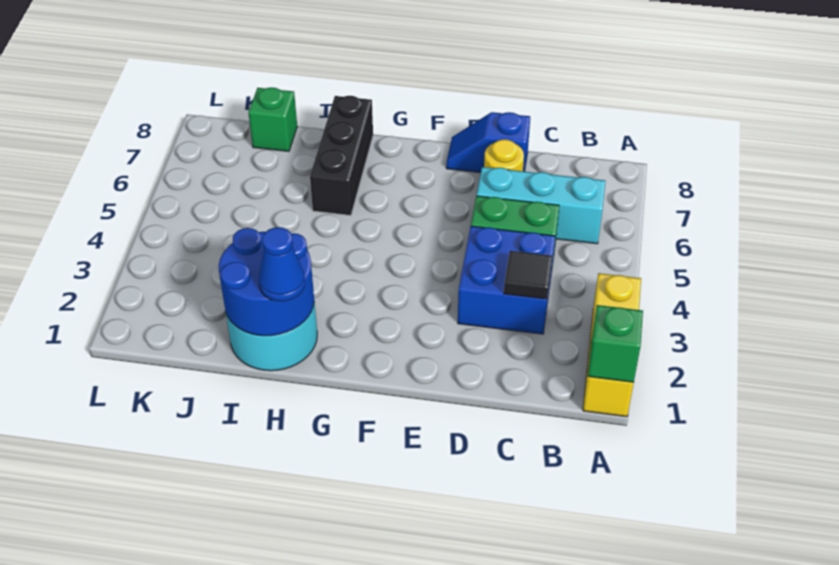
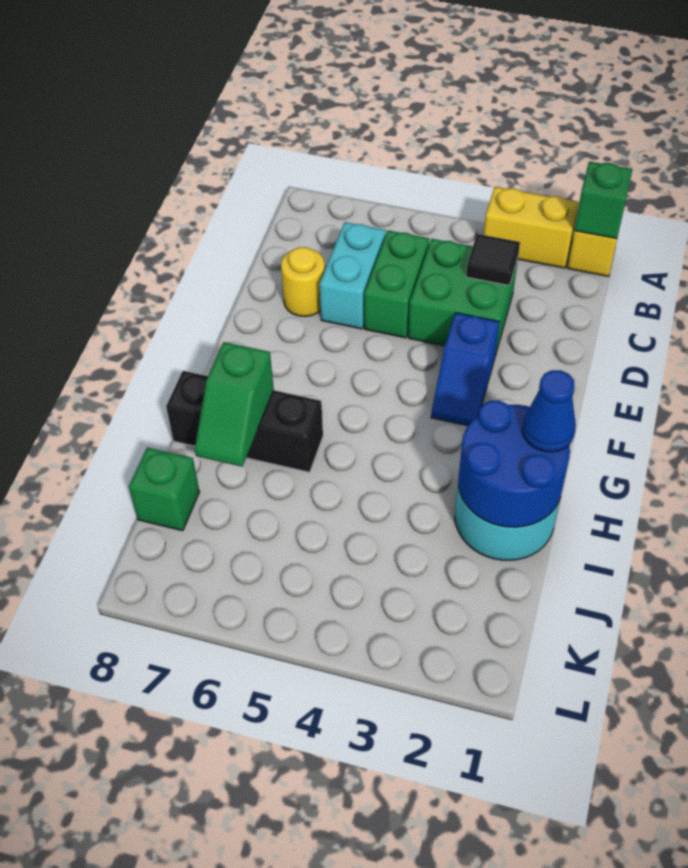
cyan brick B6:D6 level 1 -> cyan brick C6:D6 level 1
blue brick C3:D4 level 1 -> green brick C3:D4 level 1
blue slope D8:E8 level 1 top D -> blue slope E3:F3 level 1 top E
none -> green slope H7:I7 level 2 top H

